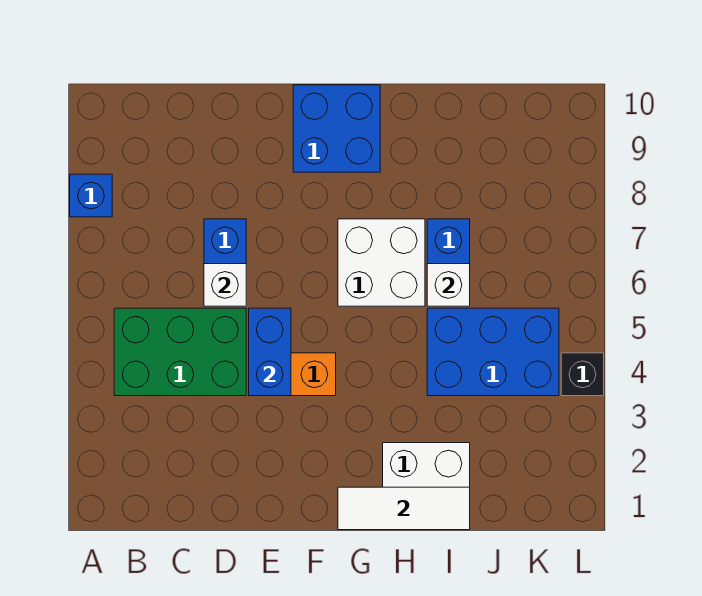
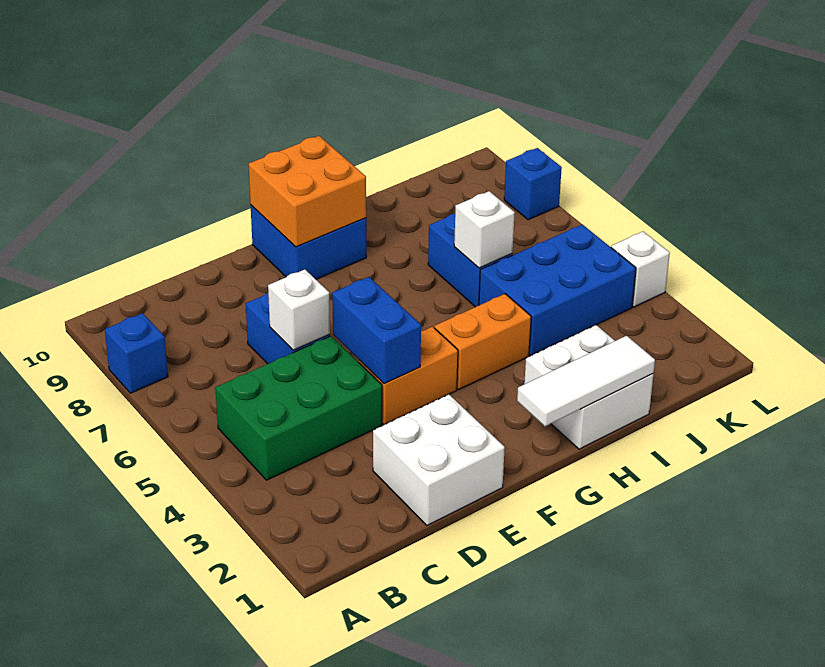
none -> orange brick F9:G10 level 2
none -> orange brick G4:H4 level 1
white brick G6:H7 level 1 -> white brick D1:E2 level 1
black brick L4 level 1 -> white brick L4 level 1
none -> blue brick L8 level 1

